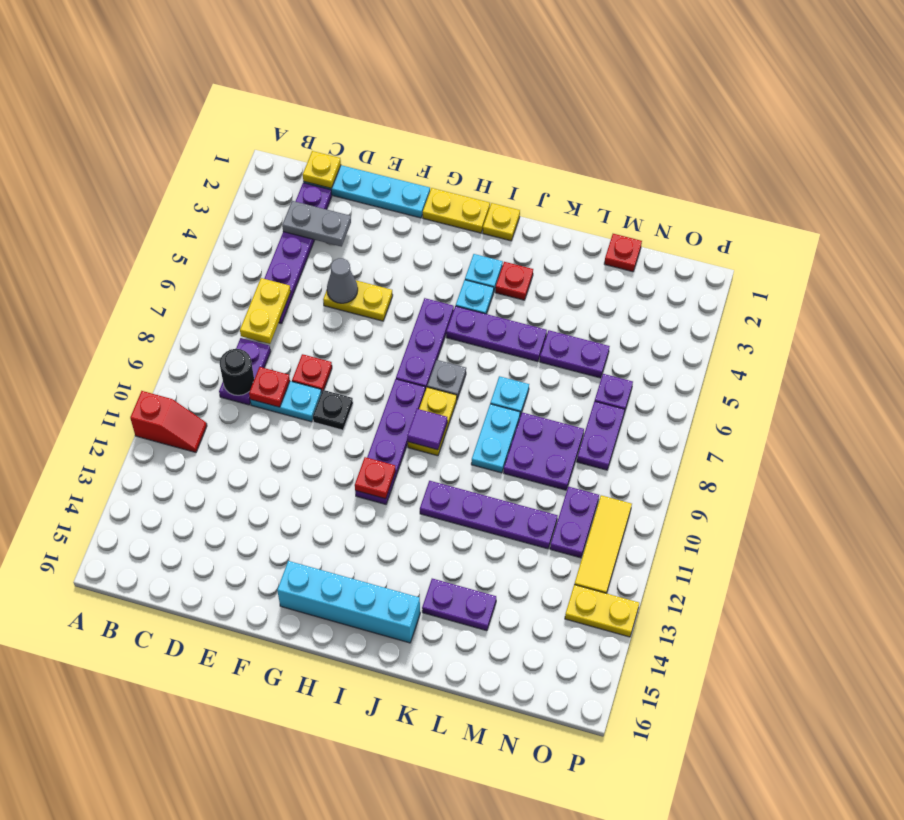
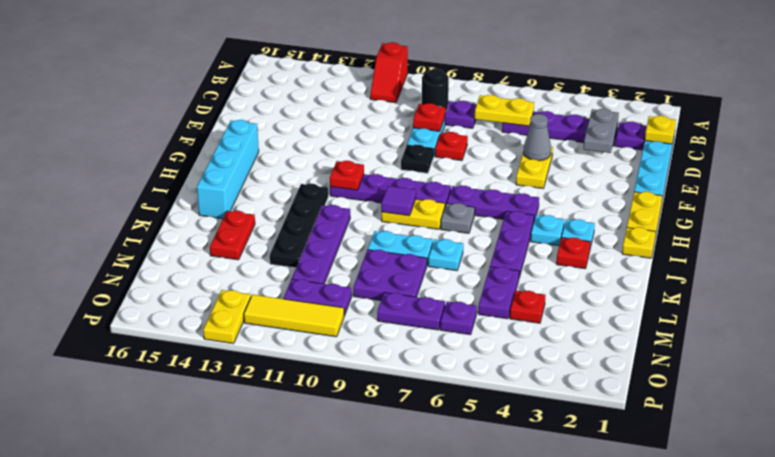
none -> black plate I12:L12 level 1
purple plate K14:L14 level 1 -> red plate K14:L14 level 1
red plate M1 level 1 -> red plate M4 level 1

